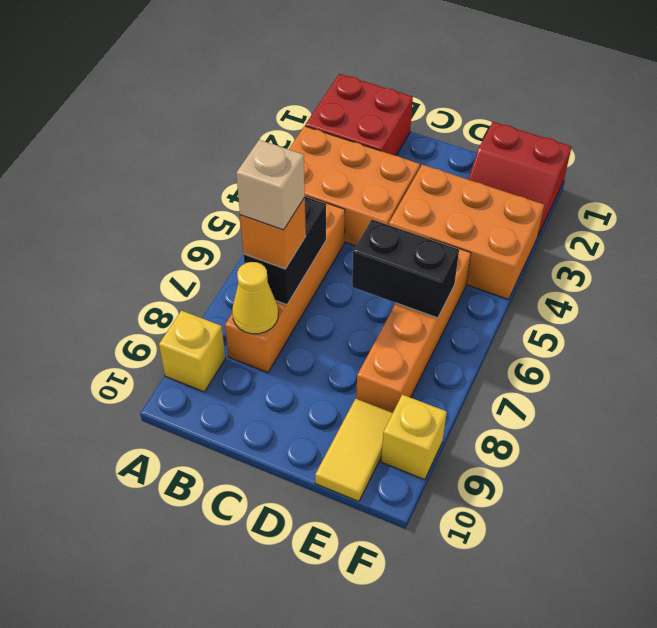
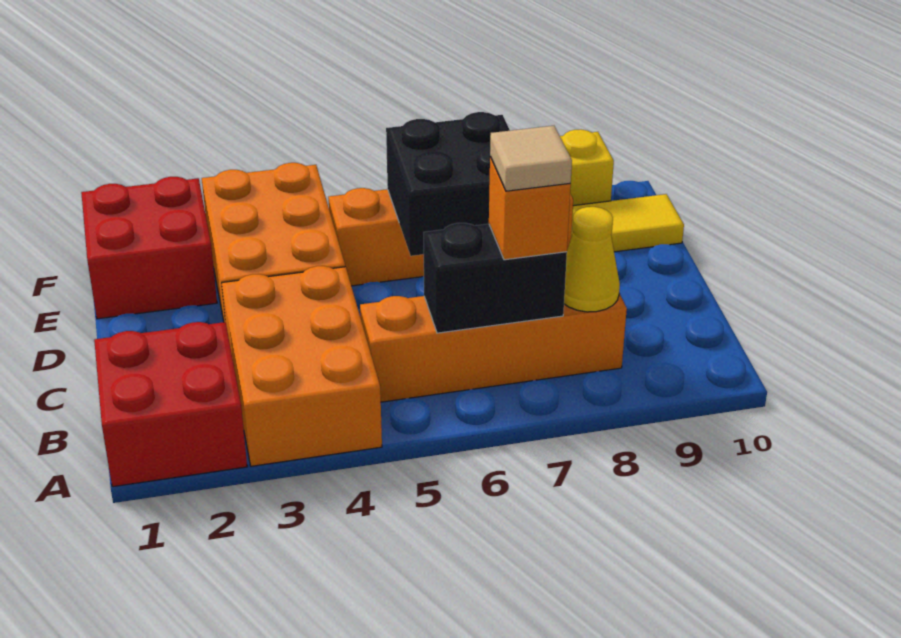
yellow brick A9 level 1 -> none
tan brick B7 level 4 -> tan tile B7 level 4
black brick D6:E6 level 2 -> black brick D6:E7 level 2
red slope E1:F2 level 1 top 1 -> red brick E1:F2 level 1

